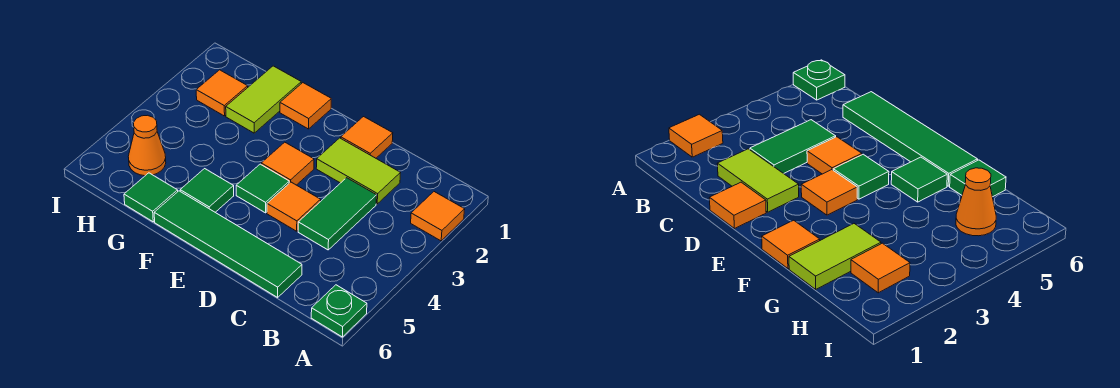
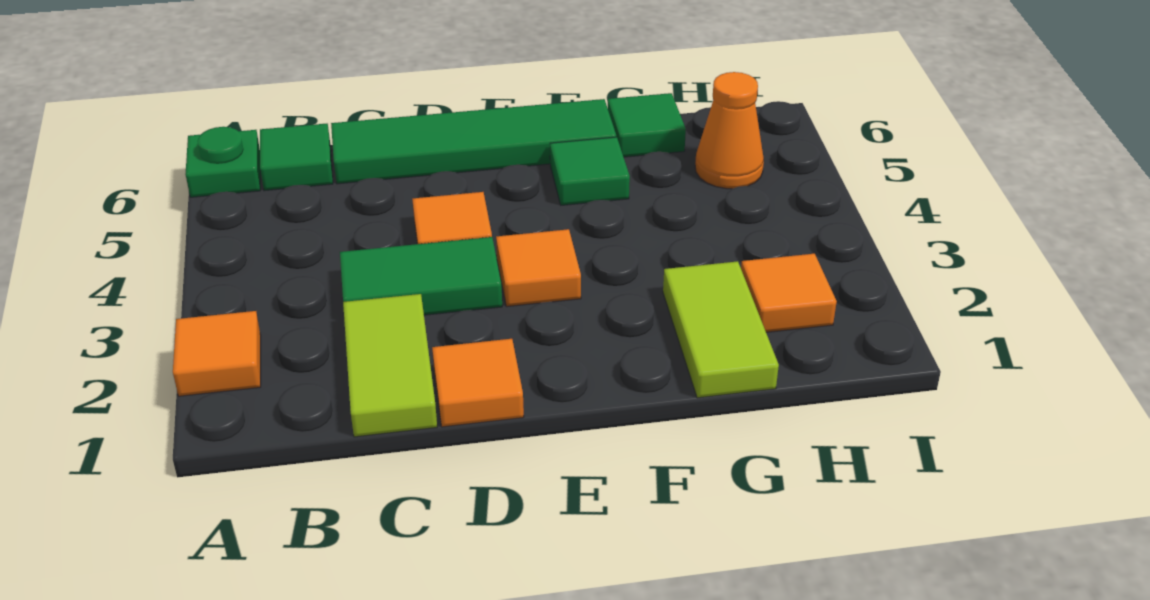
lime tile C2:D2 level 1 -> lime tile C1:C2 level 1
green tile C3:C4 level 1 -> green tile C3:D3 level 1
green tile E4 level 1 -> green tile B6 level 1
orange tile F1 level 1 -> none

